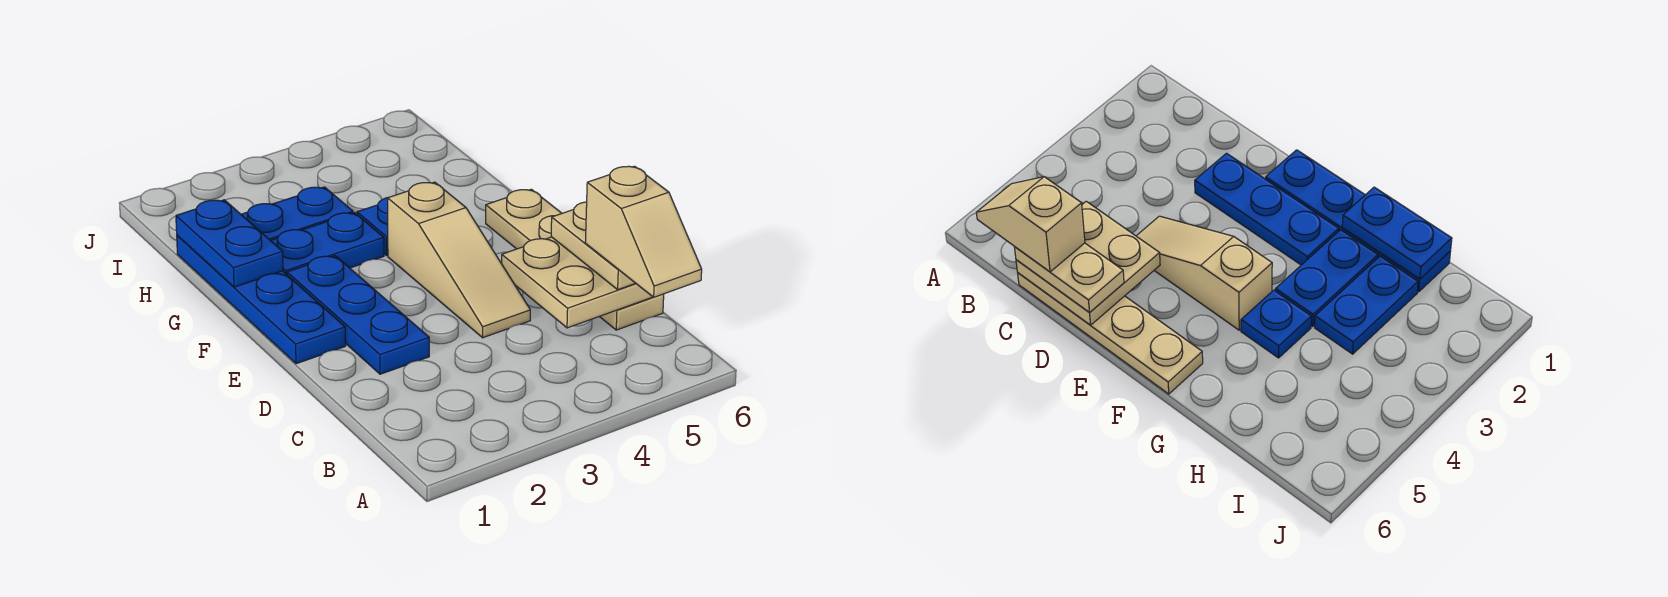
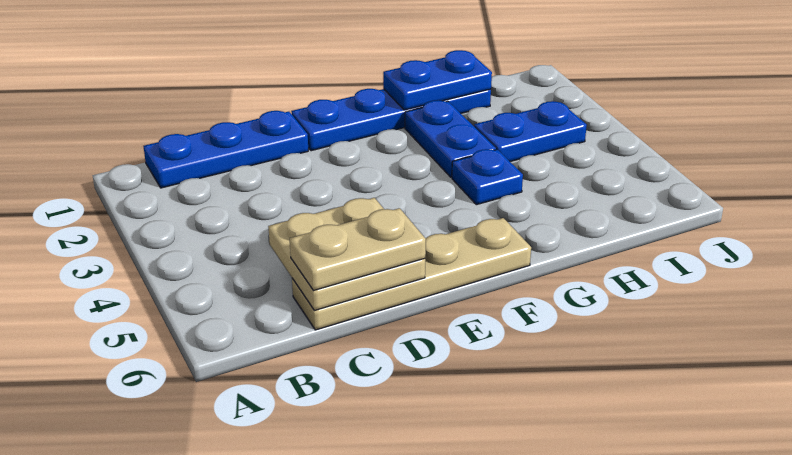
tan slope B6:C6 level 4 top C -> none
blue plate D2:F2 level 1 -> blue plate B1:D1 level 1
tan slope D4:F4 level 1 top F -> none
blue plate H2:H3 level 1 -> blue plate H3:I3 level 1

